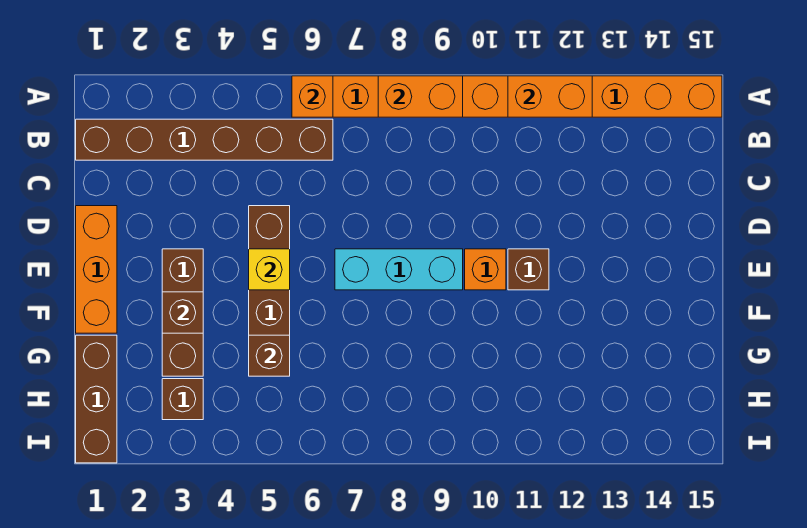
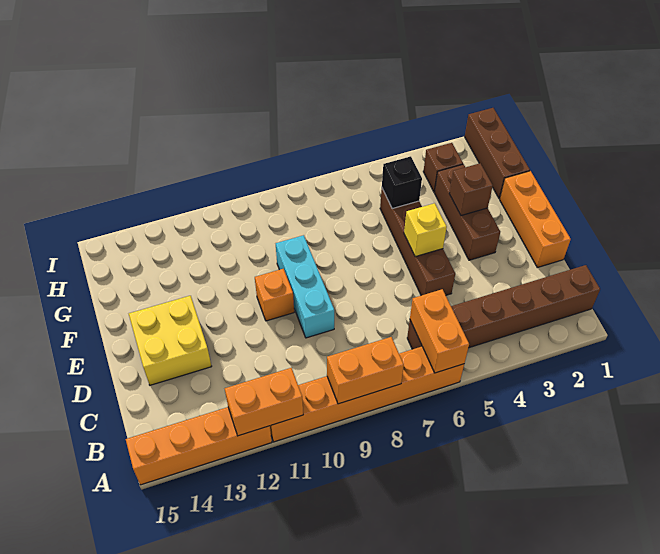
orange brick A6 level 2 -> orange brick A6:B6 level 2
none -> yellow brick D13:E14 level 1
cyan brick E7:E9 level 1 -> cyan brick D9:F9 level 1
brown brick E11 level 1 -> none
brown brick G5 level 2 -> black brick G5 level 2

